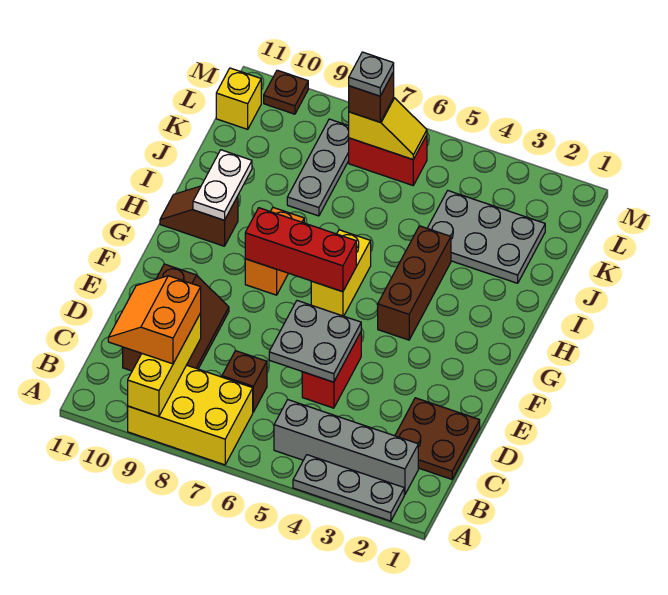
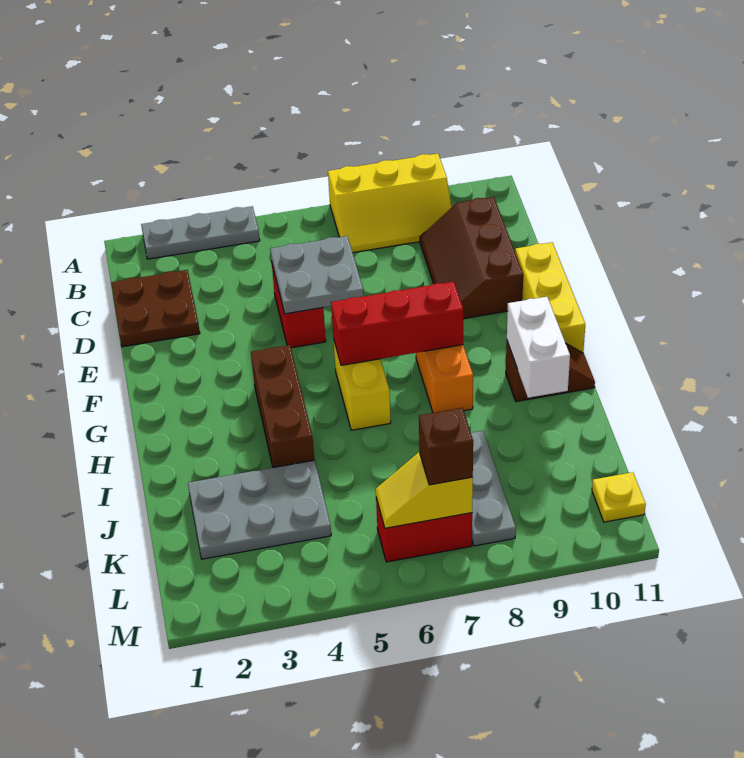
yellow brick A7:B9 level 1 -> yellow slope A7:B9 level 1 top A
yellow brick A9:C9 level 2 -> yellow brick E11:G11 level 1
grey brick B2:B5 level 1 -> none
orange slope B9:C10 level 3 top 9 -> none
brown brick C7 level 1 -> none
white plate H10:I10 level 2 -> white brick H10:I10 level 2
grey plate L7 level 4 -> none
yellow brick L11 level 1 -> yellow plate L11 level 1
brown plate M10 level 1 -> none

